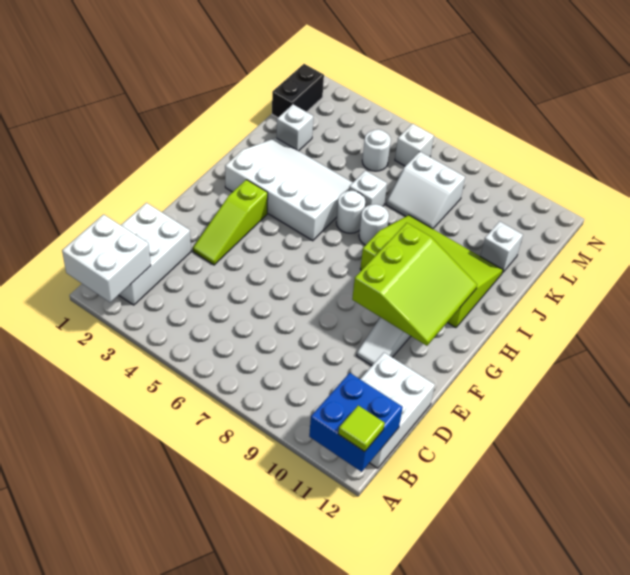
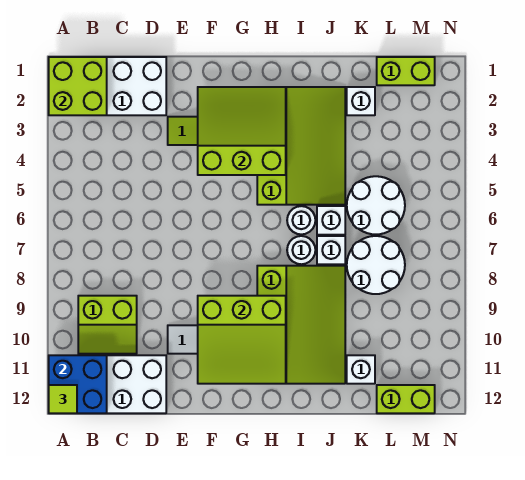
white brick A1:B2 level 2 -> lime brick A1:B2 level 2
none -> lime slope B9:C10 level 1 top 9
none -> lime slope F2:H4 level 2 top 4
white slope H2:J5 level 1 top H -> lime slope H2:J5 level 1 top H
white slope K7:L8 level 1 top L -> white round brick K7:L8 level 1
black brick L1:M1 level 1 -> lime brick L1:M1 level 1
white round brick L5 level 1 -> white round brick K5:L6 level 1
none -> lime brick L12:M12 level 1
white brick M6 level 1 -> white brick J7 level 1

